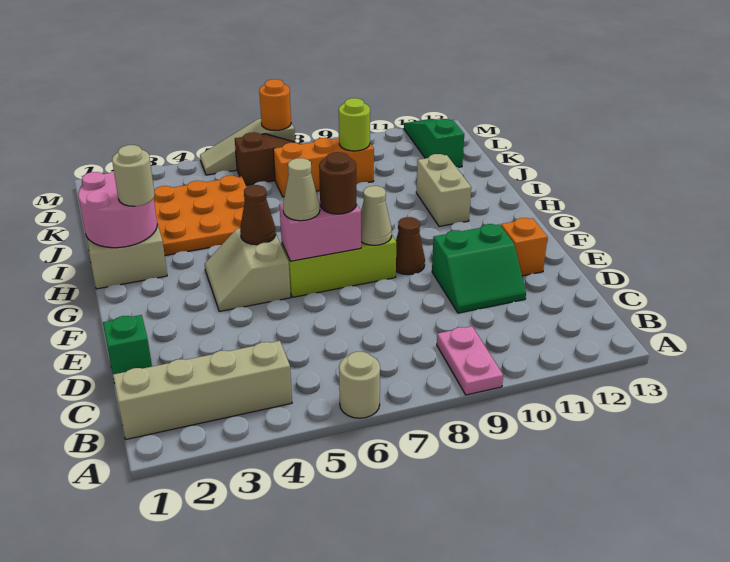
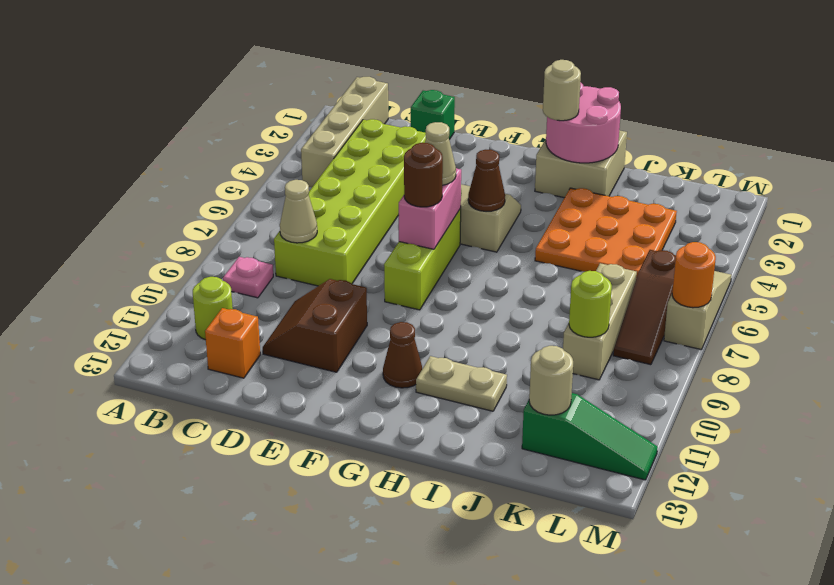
tan round brick A6 level 1 -> tan round brick K12 level 2
pink plate A9:B9 level 1 -> pink plate B9 level 1
none -> lime round brick B11 level 1
none -> lime brick C3:D8 level 1
green slope D10:E11 level 1 top E -> brown slope D10:E11 level 1 top E
orange brick E12 level 1 -> orange brick C12 level 1
tan cone F8 level 2 -> tan cone C8 level 2
brown cone F9 level 1 -> brown cone G11 level 1
tan brick H11:I11 level 1 -> tan plate H11:I11 level 1
orange brick K7:K9 level 1 -> tan brick K7:K9 level 1

